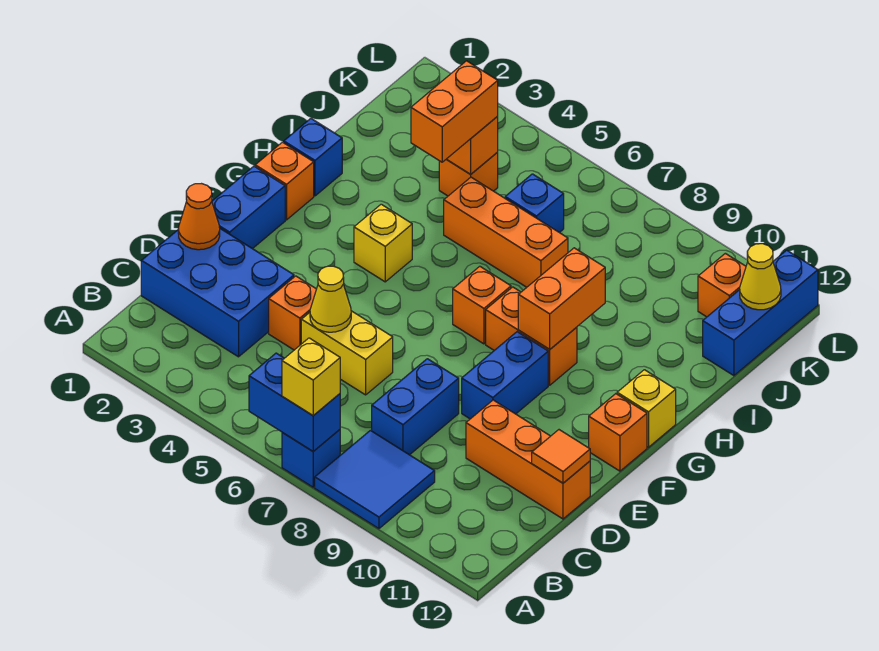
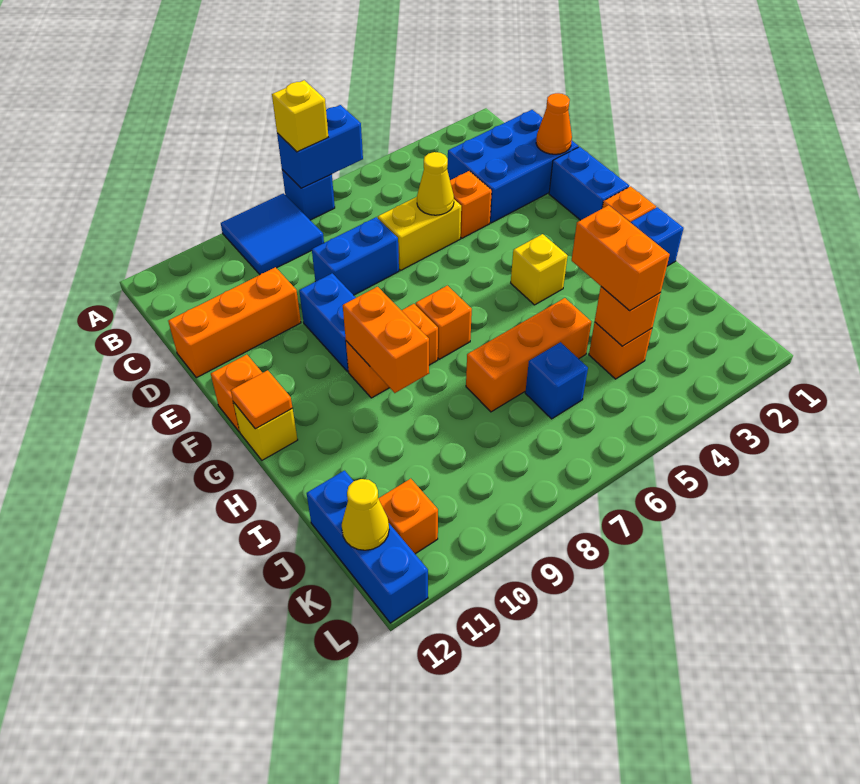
blue brick C8:D8 level 1 -> blue brick D7:D8 level 1
orange tile D12 level 2 -> orange tile G12 level 2

